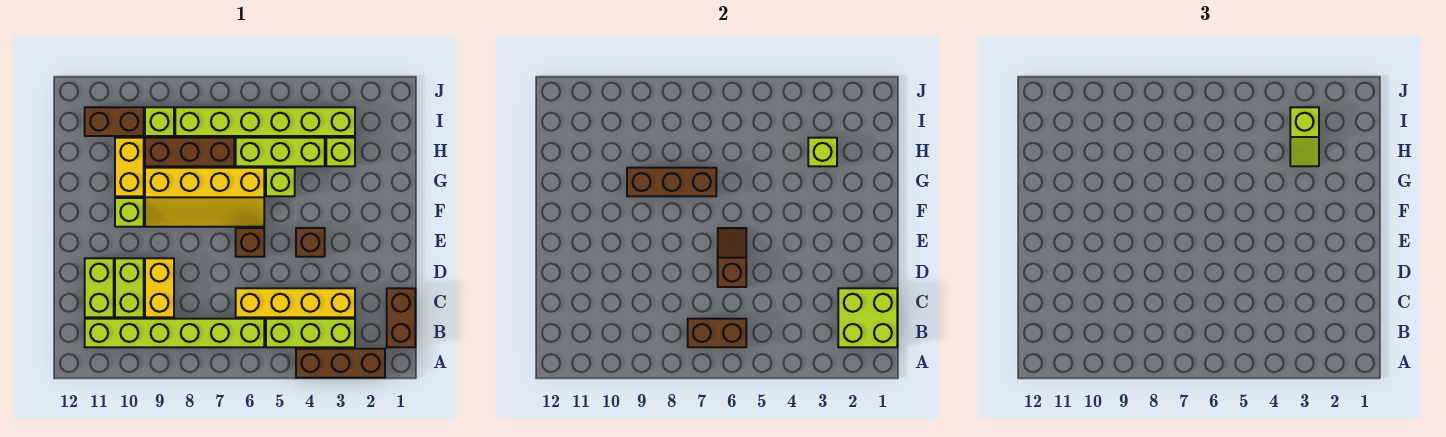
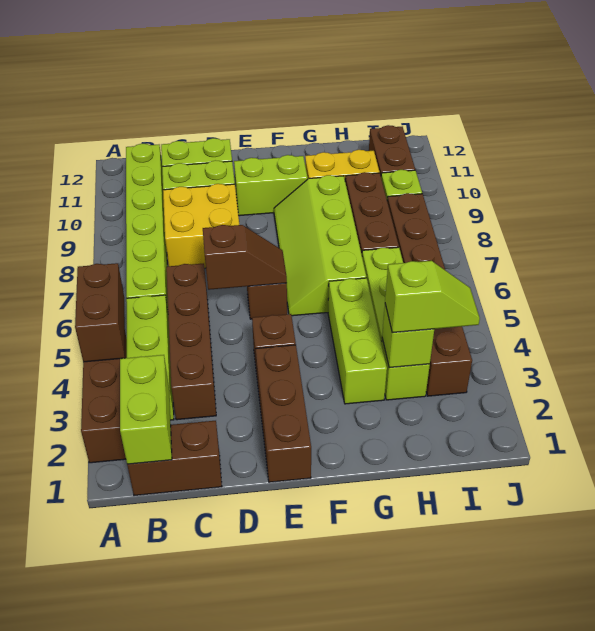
lime brick B1:C2 level 2 -> lime brick B1:B2 level 2
brown brick B6:B7 level 2 -> brown brick A4:A5 level 2
yellow brick C3:C6 level 1 -> brown brick C3:C6 level 1
yellow brick C9:D9 level 1 -> yellow brick C8:D9 level 1
yellow slope F6:G9 level 1 top G -> lime slope F6:G9 level 1 top G
lime brick F10 level 1 -> lime brick E10:F10 level 1
lime brick G5 level 1 -> lime brick G3:G5 level 1
brown brick G7:G9 level 2 -> brown brick E1:E3 level 1
lime slope H3:I3 level 3 top I -> lime slope H3:I3 level 3 top H
lime brick I3:I8 level 1 -> brown brick I3:I8 level 1

